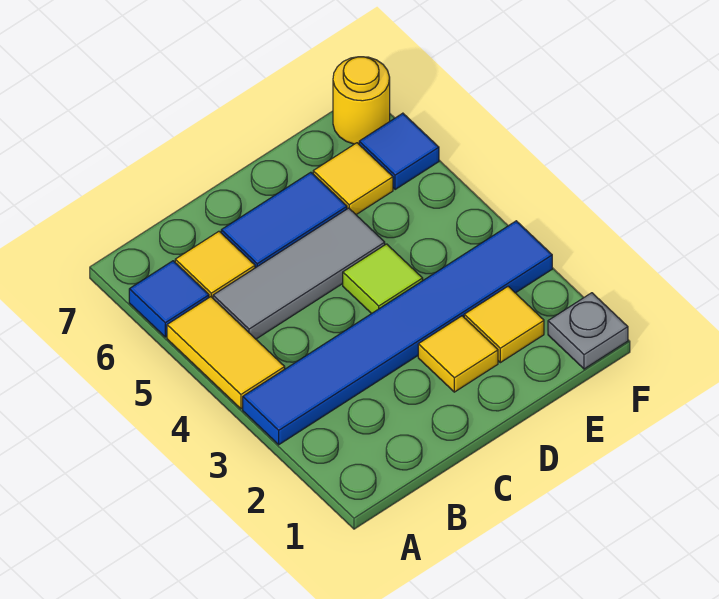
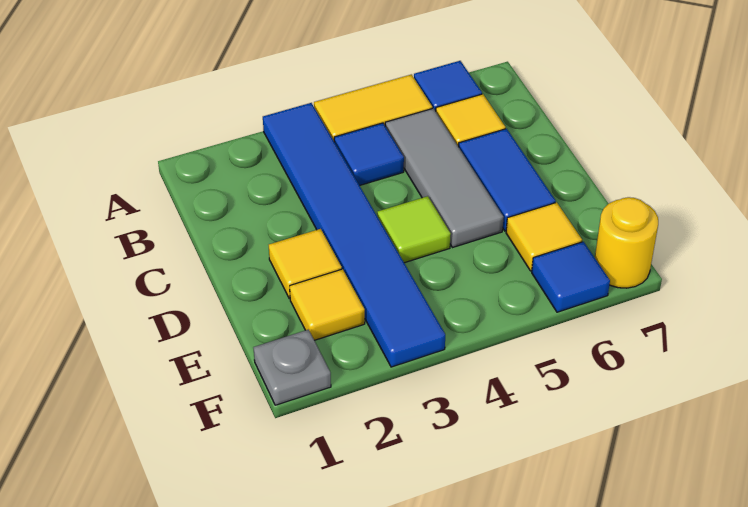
none -> blue tile B4 level 1

